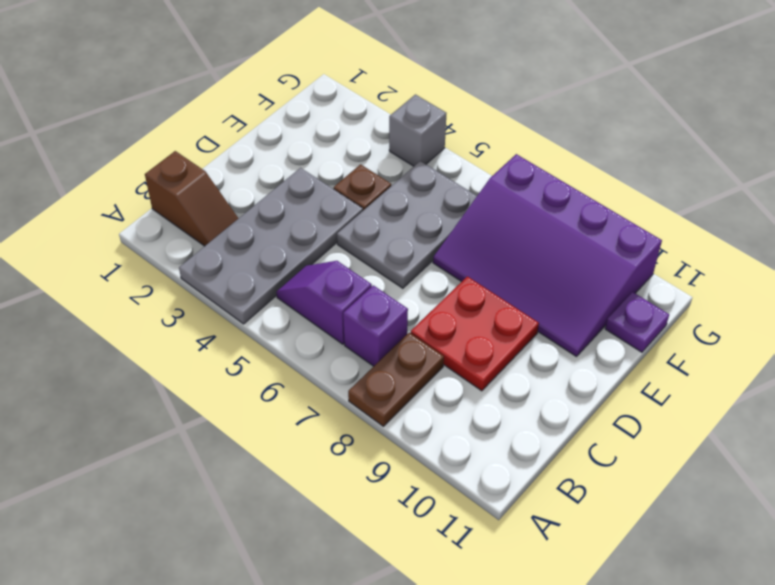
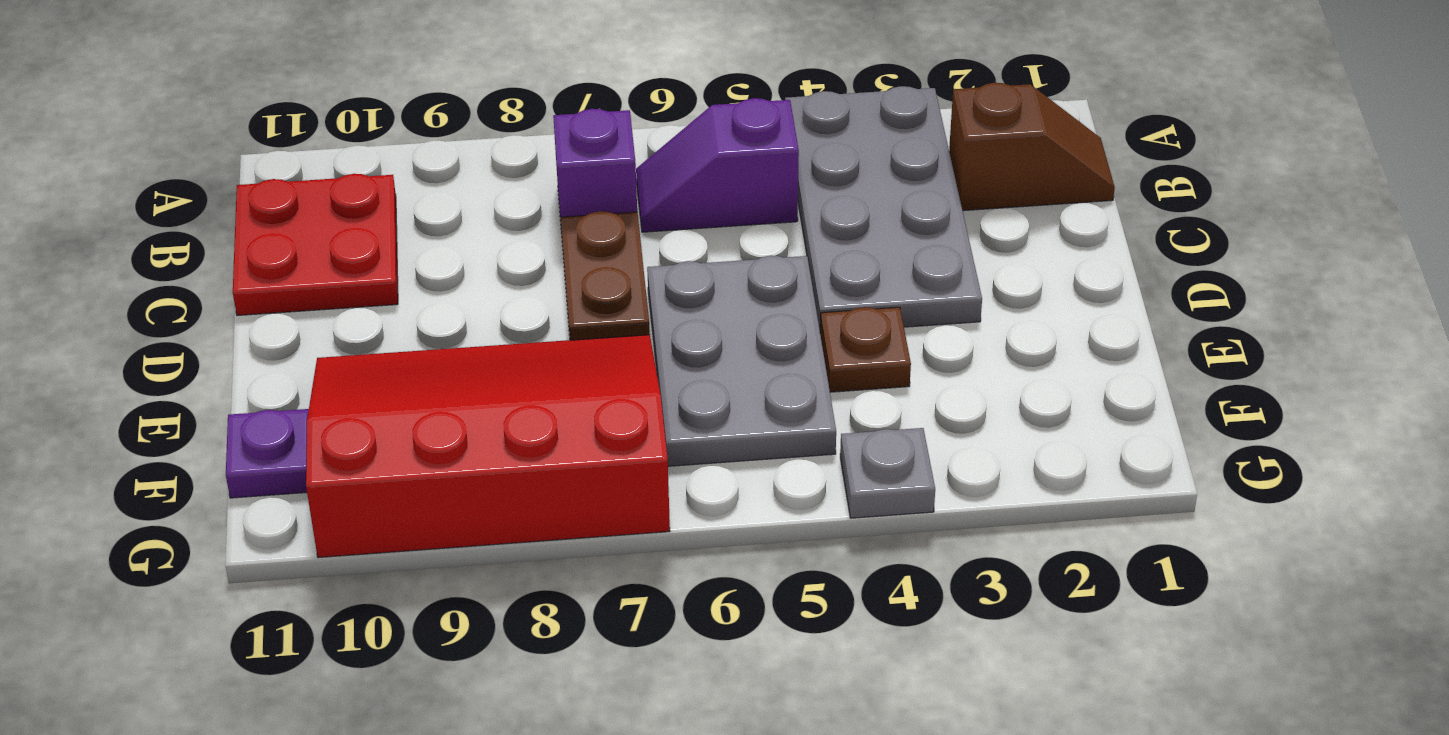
brown plate A8:B8 level 1 -> brown plate C7:D7 level 1
brown slope B1:B2 level 1 top 1 -> brown slope B1:B2 level 1 top 2
purple slope B5:B6 level 1 top 6 -> purple slope B5:B6 level 1 top 5
red plate C8:D9 level 1 -> red plate B10:C11 level 1
purple slope E7:G10 level 1 top G -> red slope E7:G10 level 1 top G
grey brick G4 level 1 -> grey plate G4 level 1

